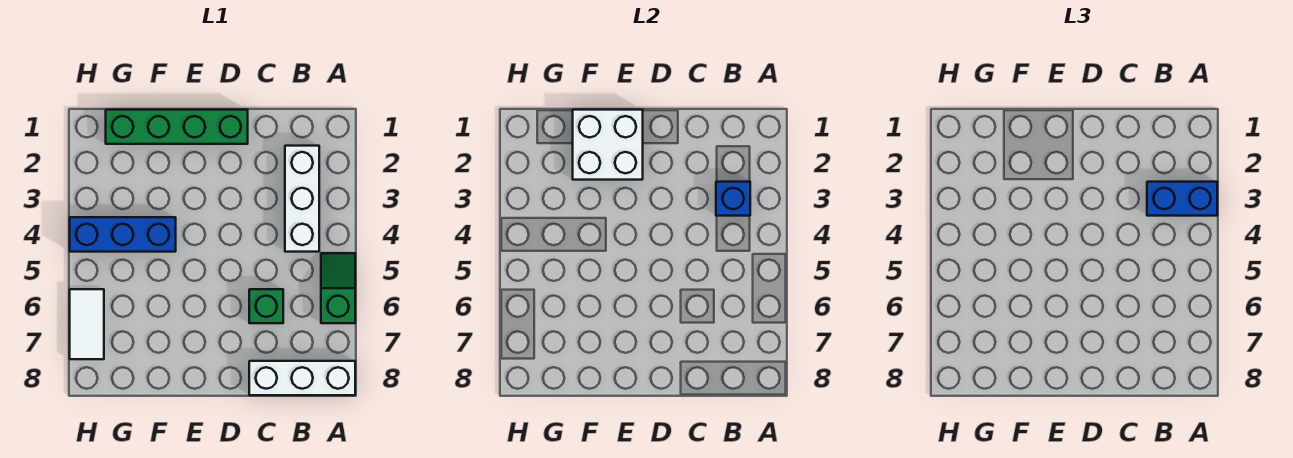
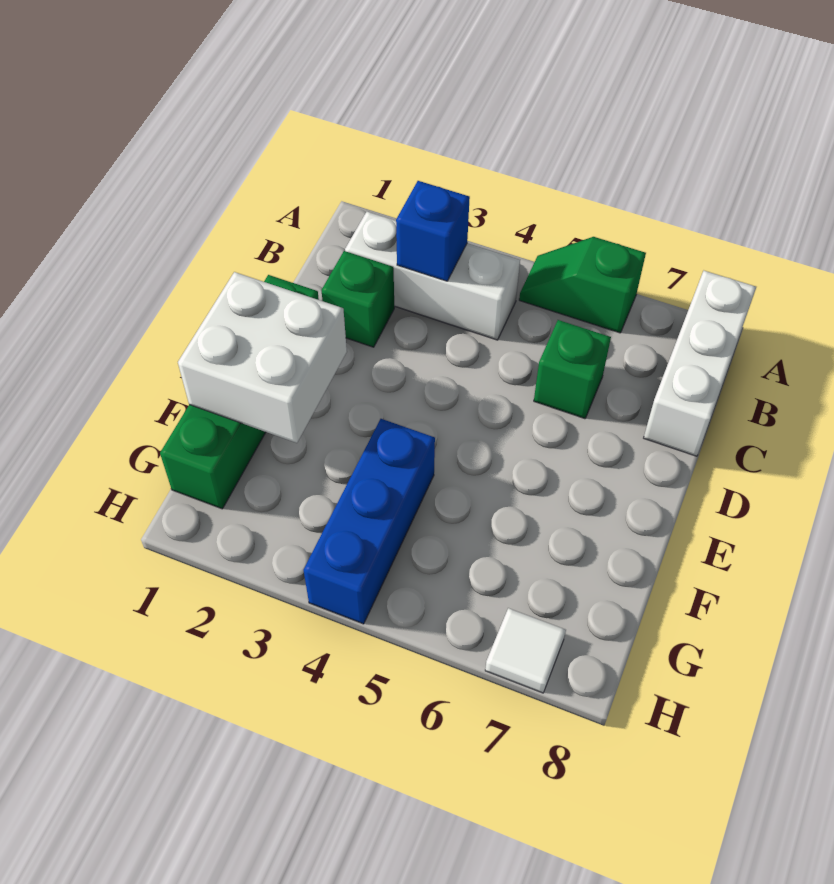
blue brick A3:B3 level 3 -> none
none -> green brick C2 level 1
white tile H6:H7 level 1 -> white tile H7 level 1

